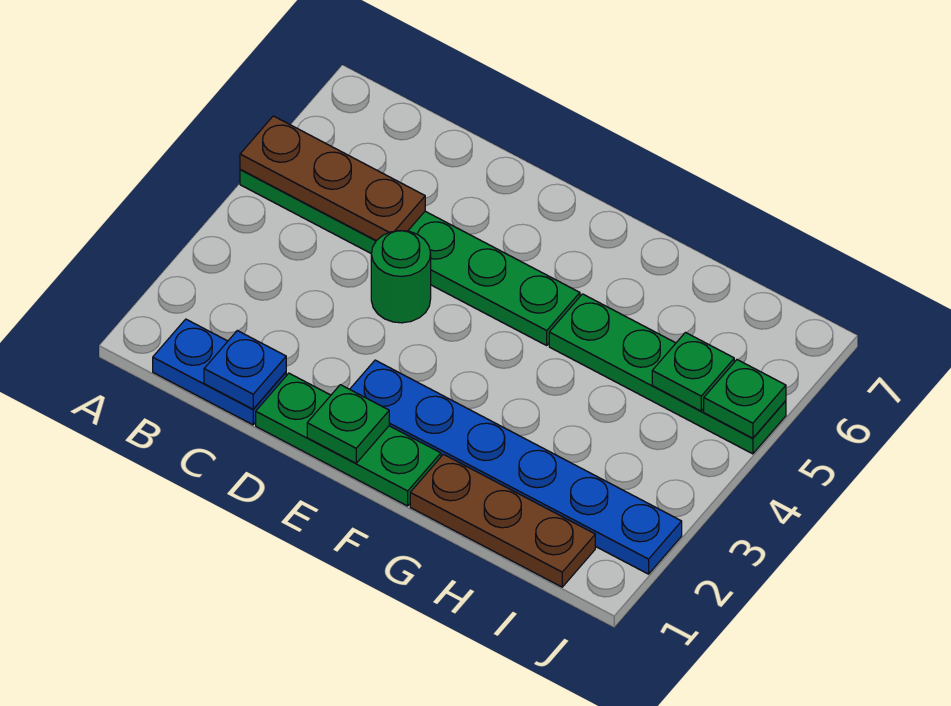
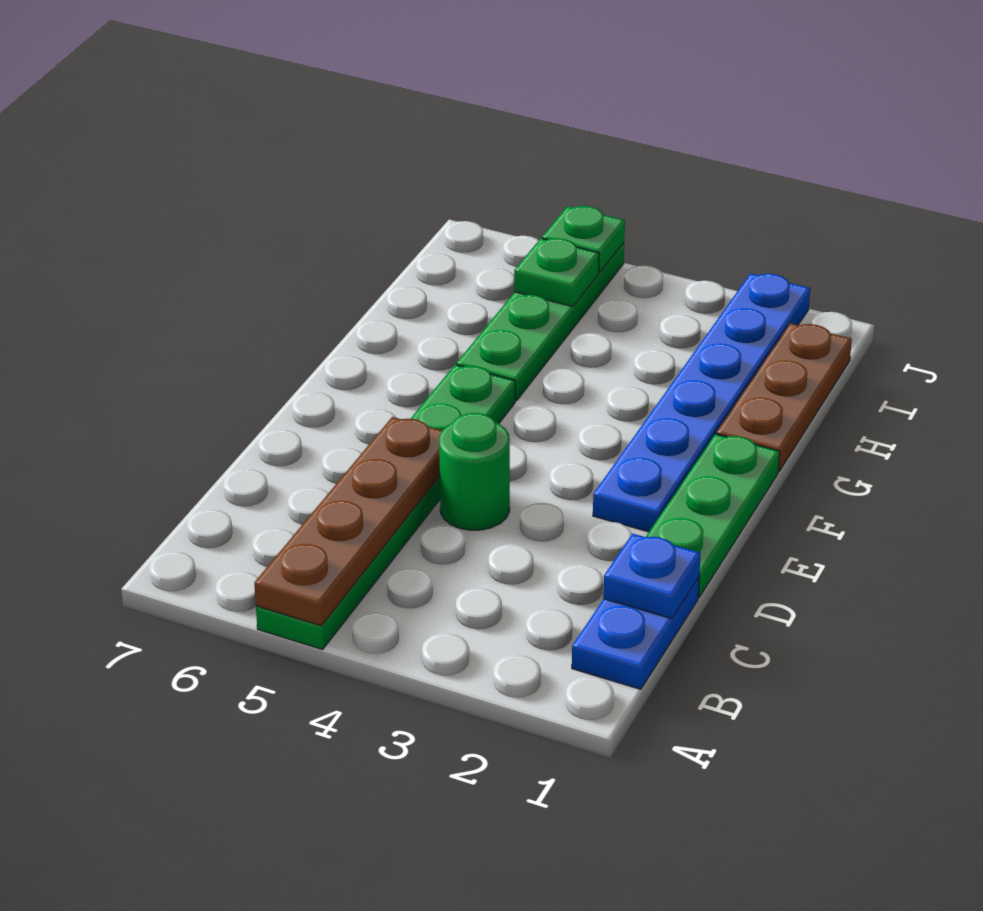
brown plate A5:C5 level 2 -> brown plate A5:D5 level 2
green plate E1 level 2 -> none

